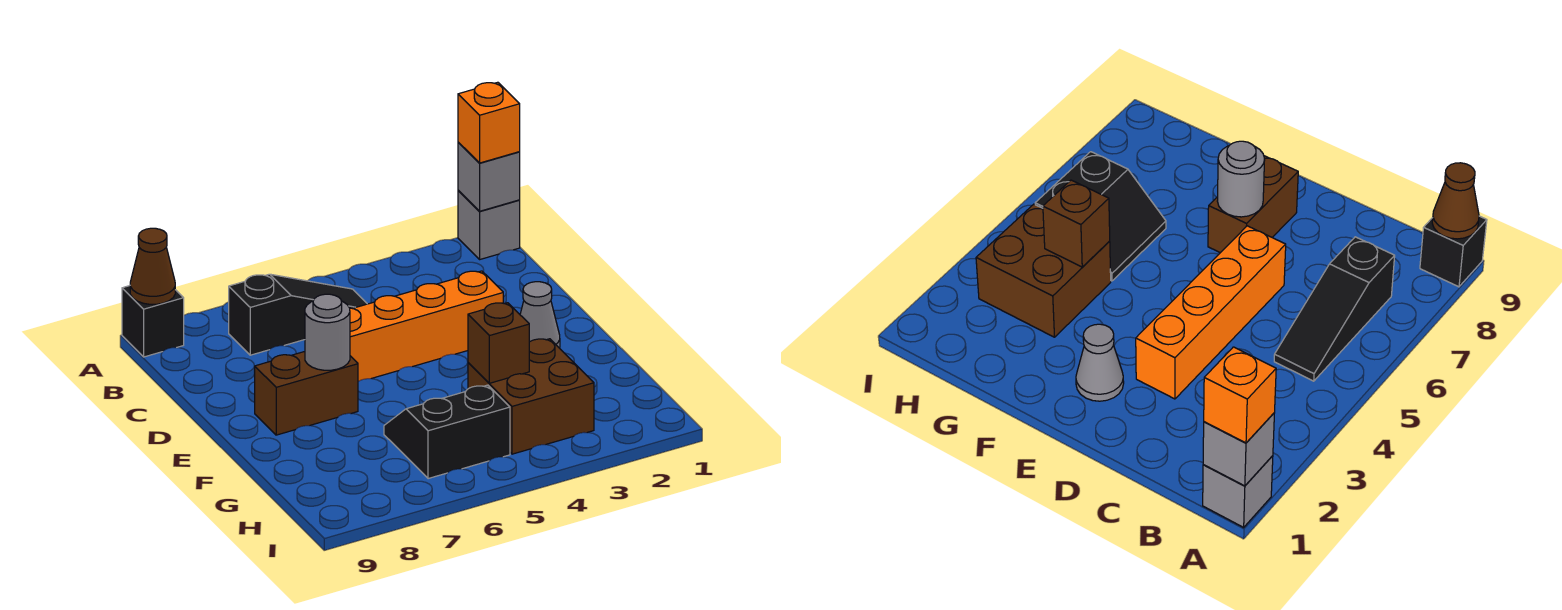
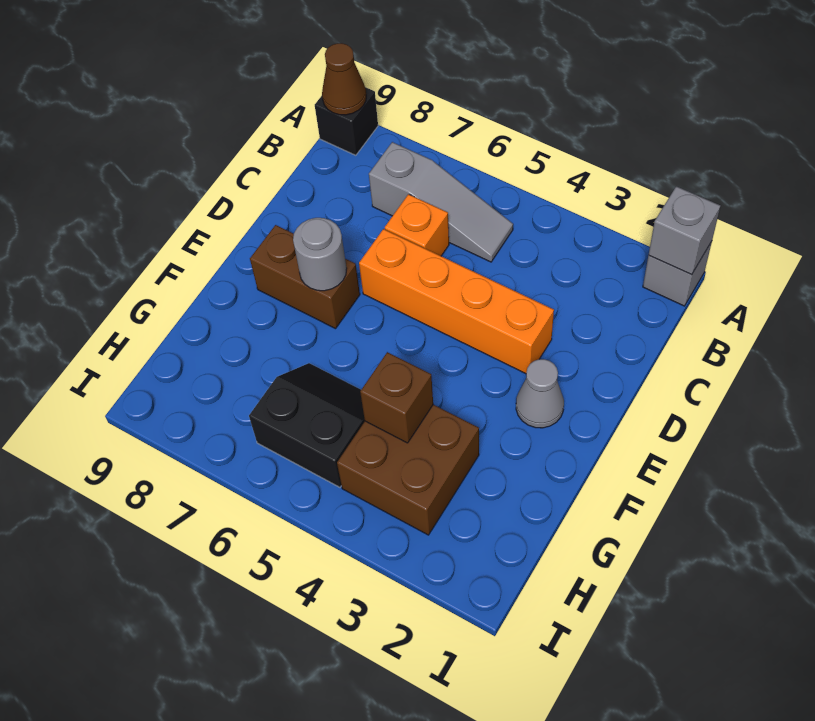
orange brick A1 level 3 -> orange brick C6 level 1
black slope B5:B7 level 1 top 7 -> grey slope B5:B7 level 1 top 7

